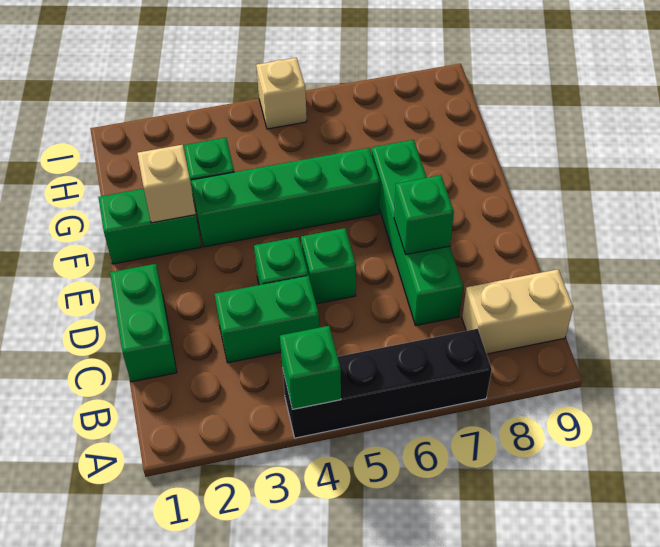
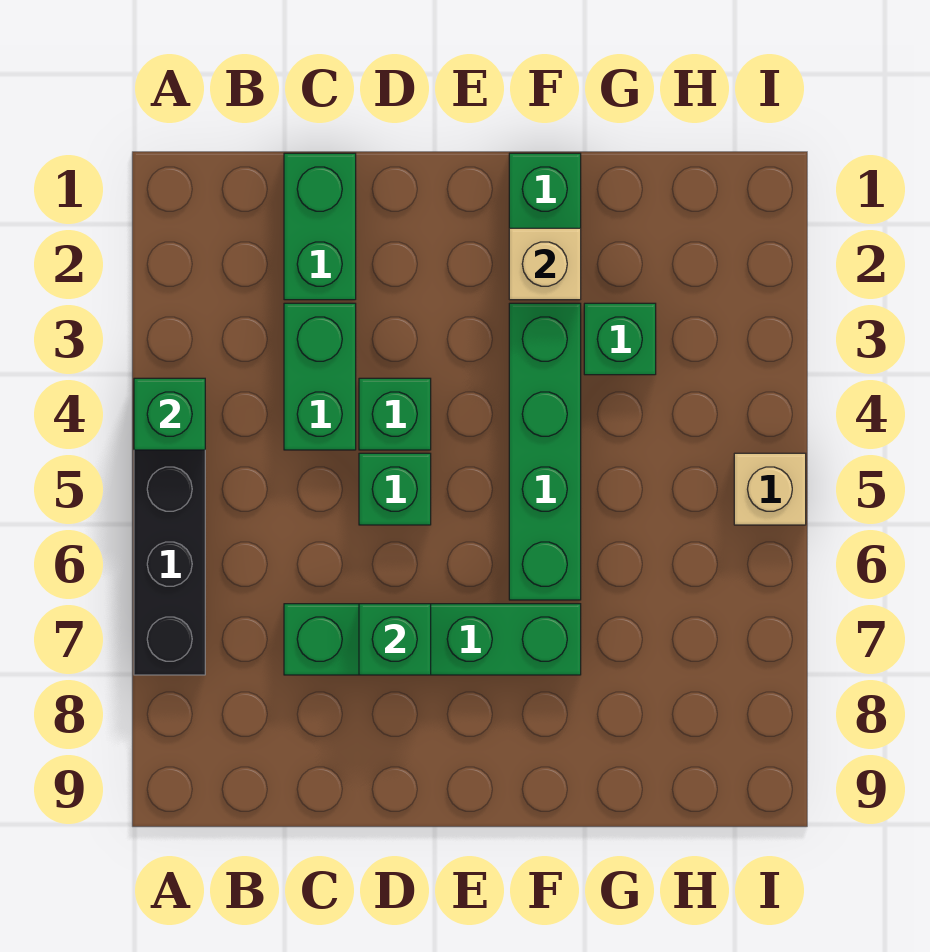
tan brick B8:B9 level 1 -> none
green brick C1:D1 level 1 -> green brick C1:C2 level 1

